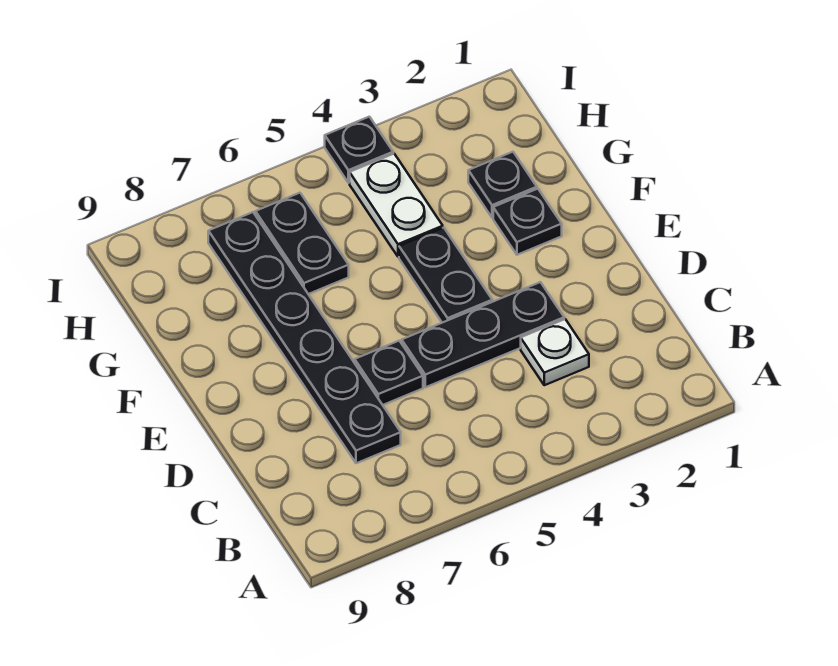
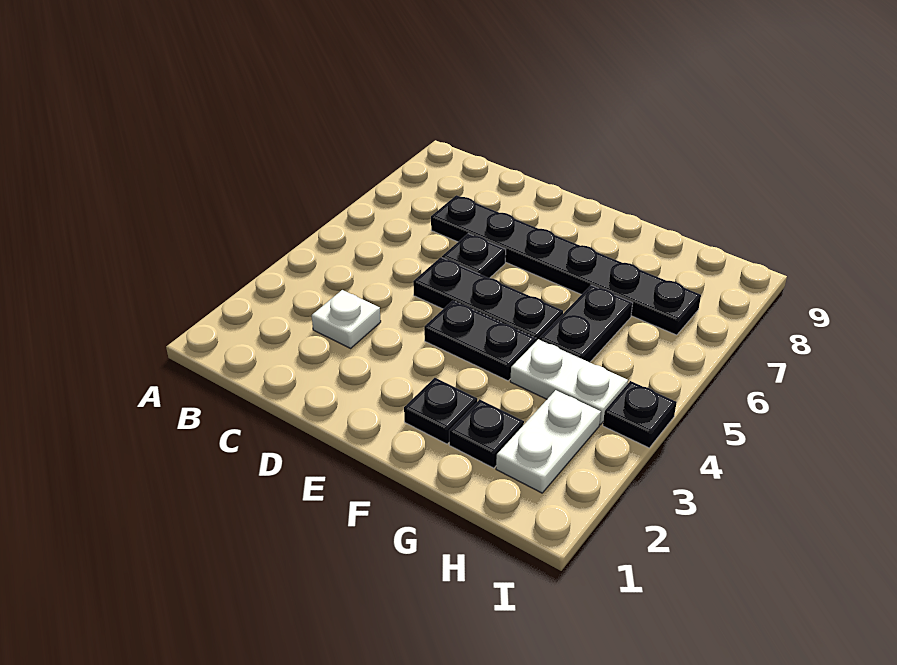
black plate D3:D5 level 1 -> black plate D5:F5 level 1
black plate G6:H6 level 1 -> black plate G5:G6 level 1
none -> white plate H2:H3 level 1

